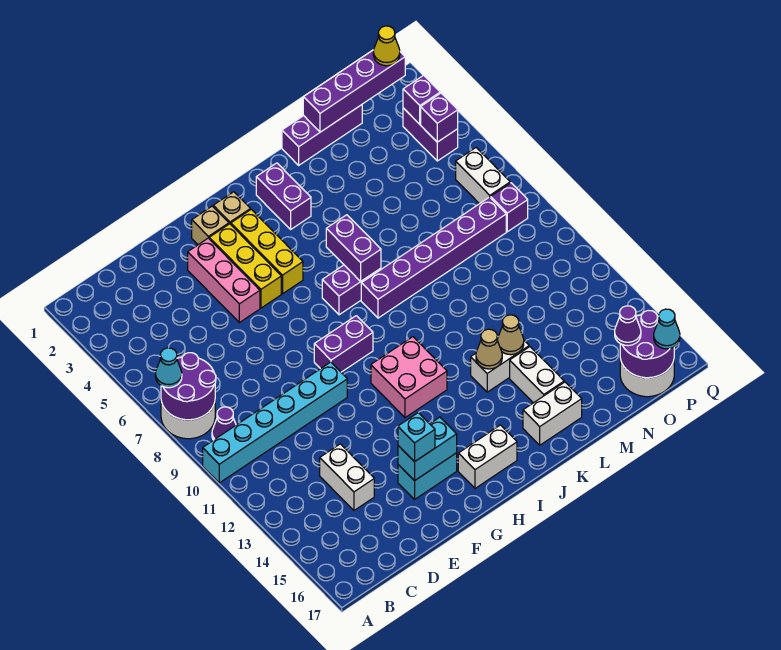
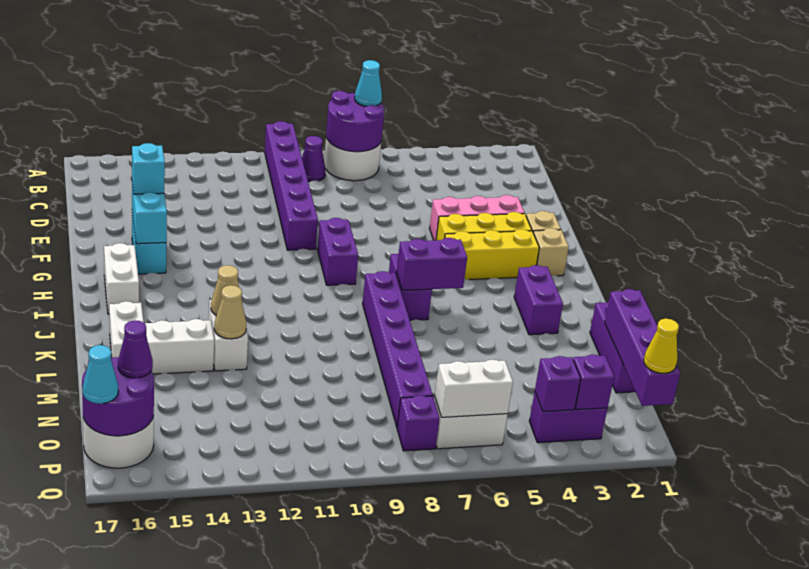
cyan brick A10:F10 level 1 -> purple brick A10:F10 level 1
white brick D13:D14 level 1 -> white brick P6:P7 level 2
pink brick H11:I12 level 1 -> none
purple brick J2:J3 level 1 -> purple brick J3:K3 level 1

